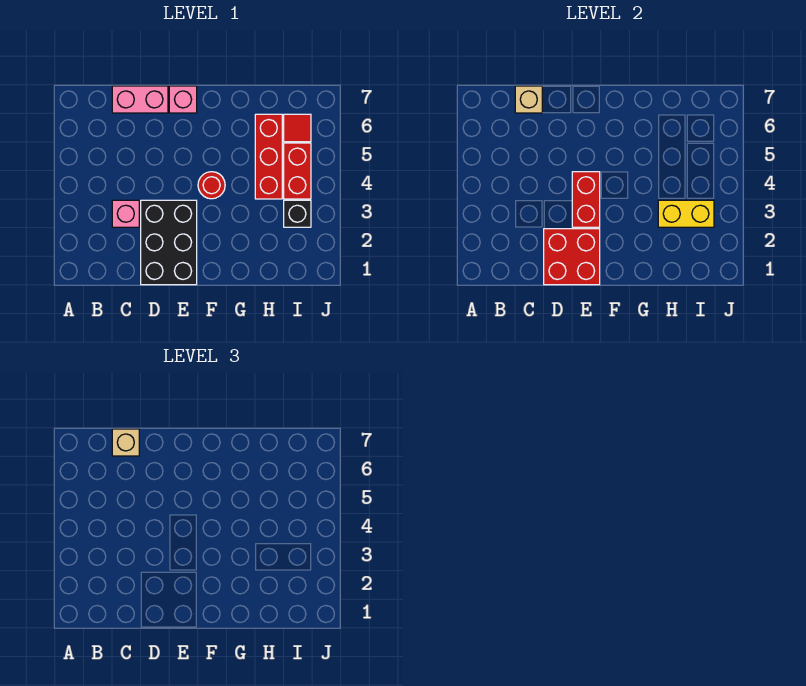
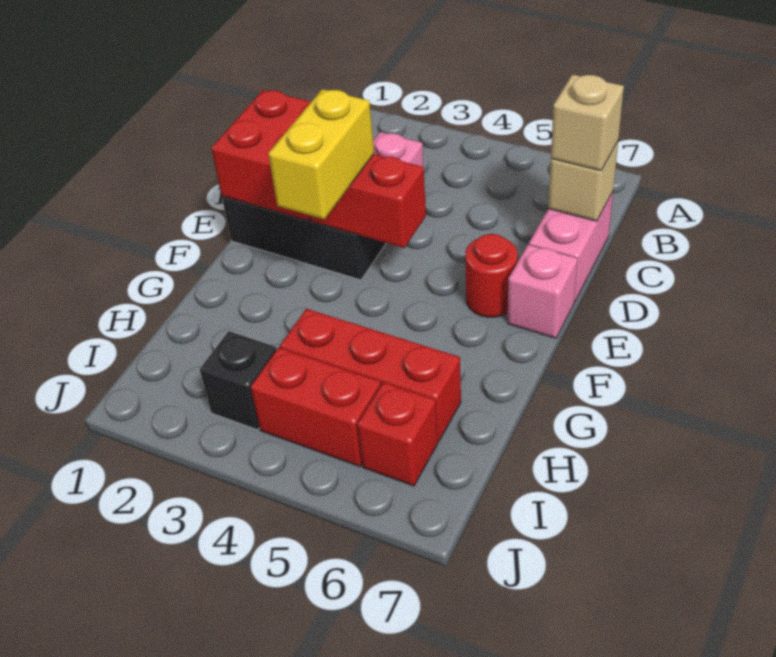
red round brick F4 level 1 -> red round brick E6 level 1
yellow brick H3:I3 level 2 -> yellow brick E3:F3 level 3
red tile I6 level 1 -> red brick I6 level 1

